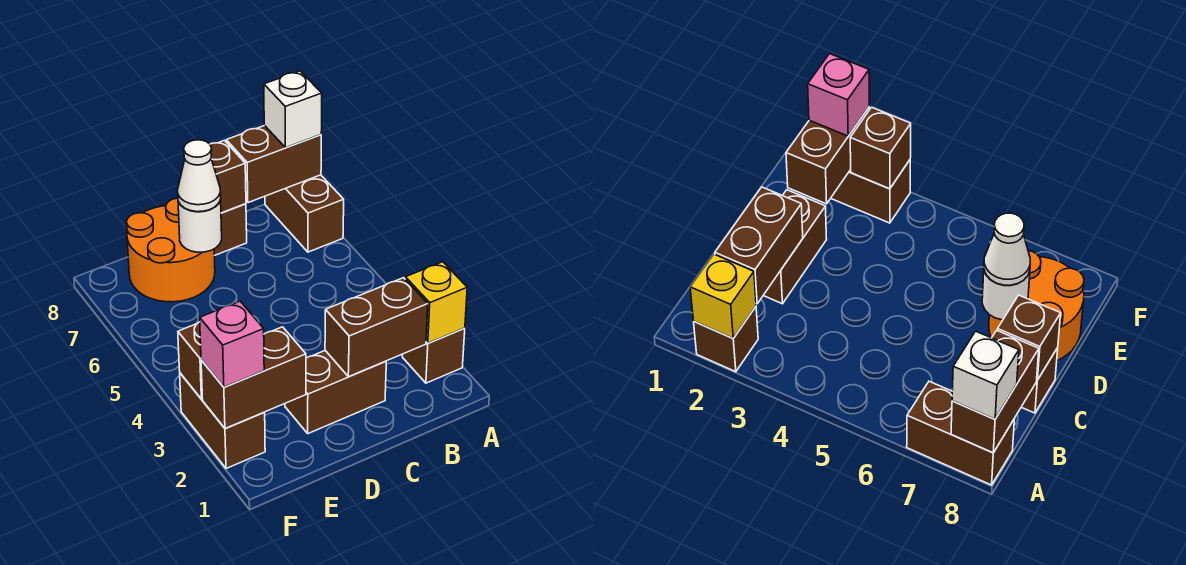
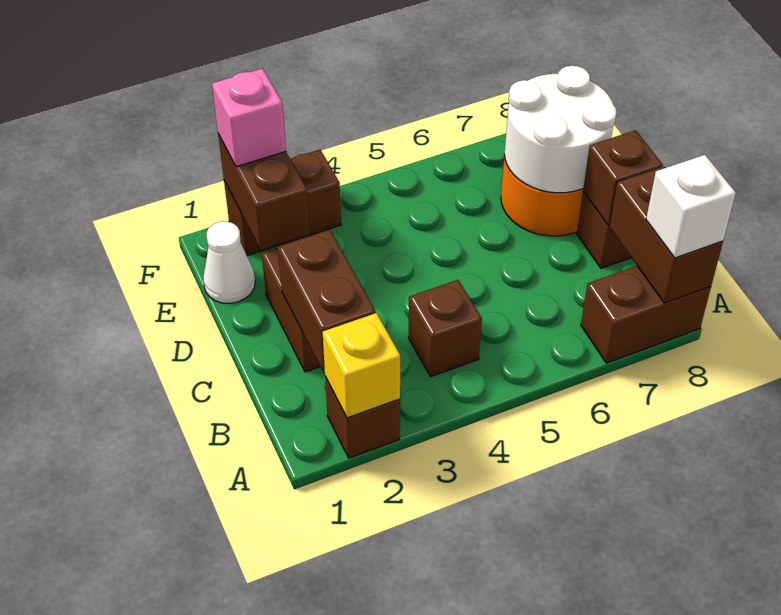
white round brick D7 level 2 -> white round brick D7:E8 level 2
white cone D7 level 3 -> white cone E1 level 1
brown brick F3 level 2 -> brown brick B4 level 1

